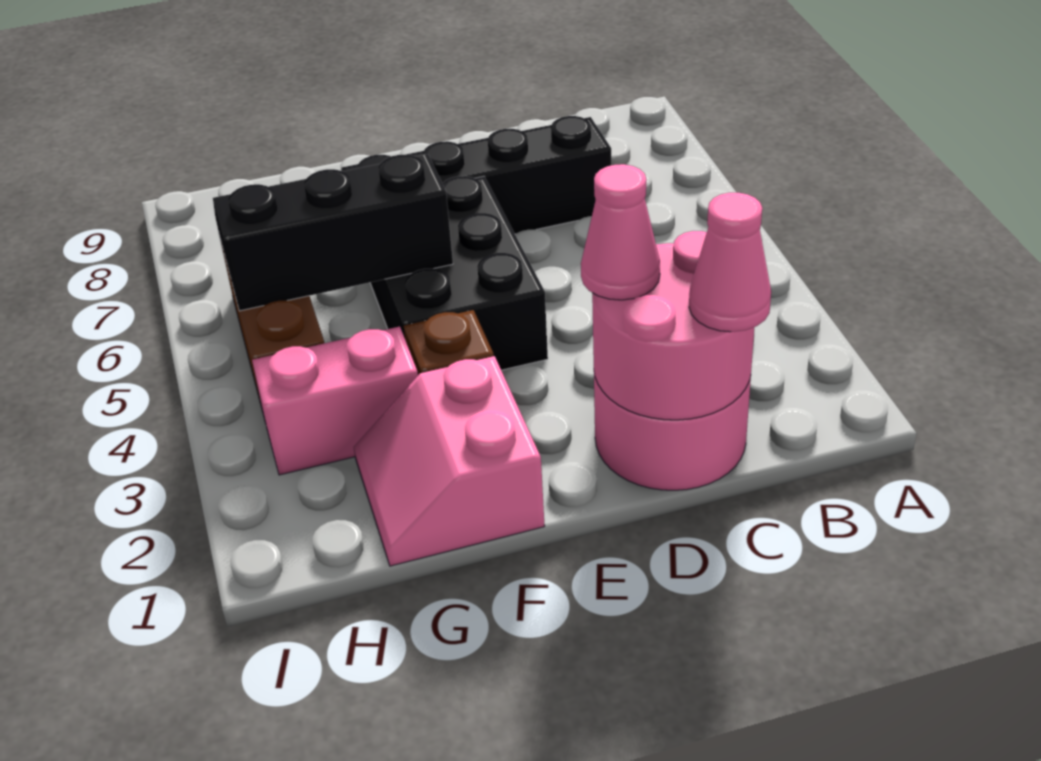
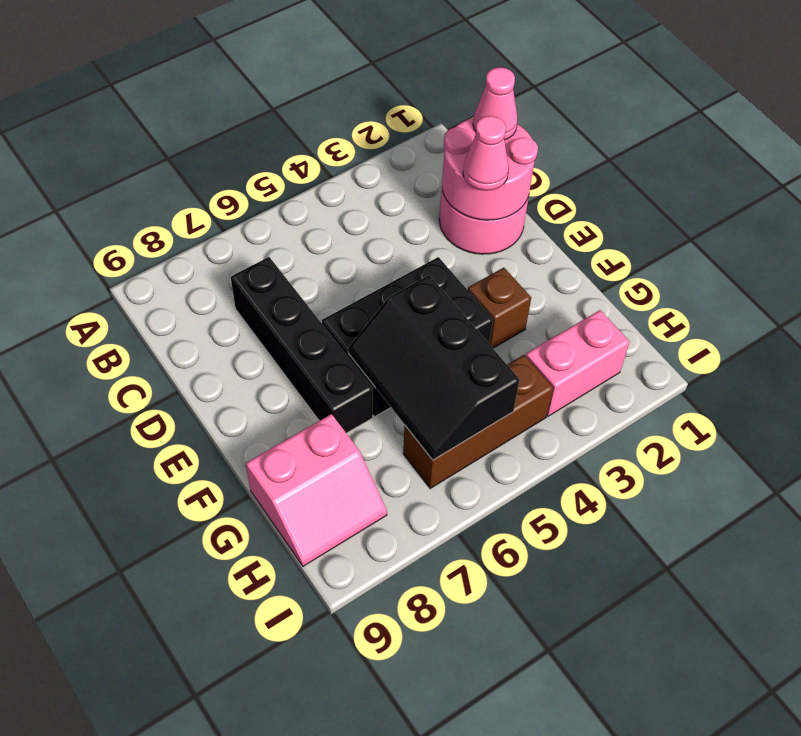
pink slope F1:G2 level 1 top F -> pink slope G8:H9 level 1 top G
pink brick G3:H3 level 1 -> pink brick H2:H3 level 1

